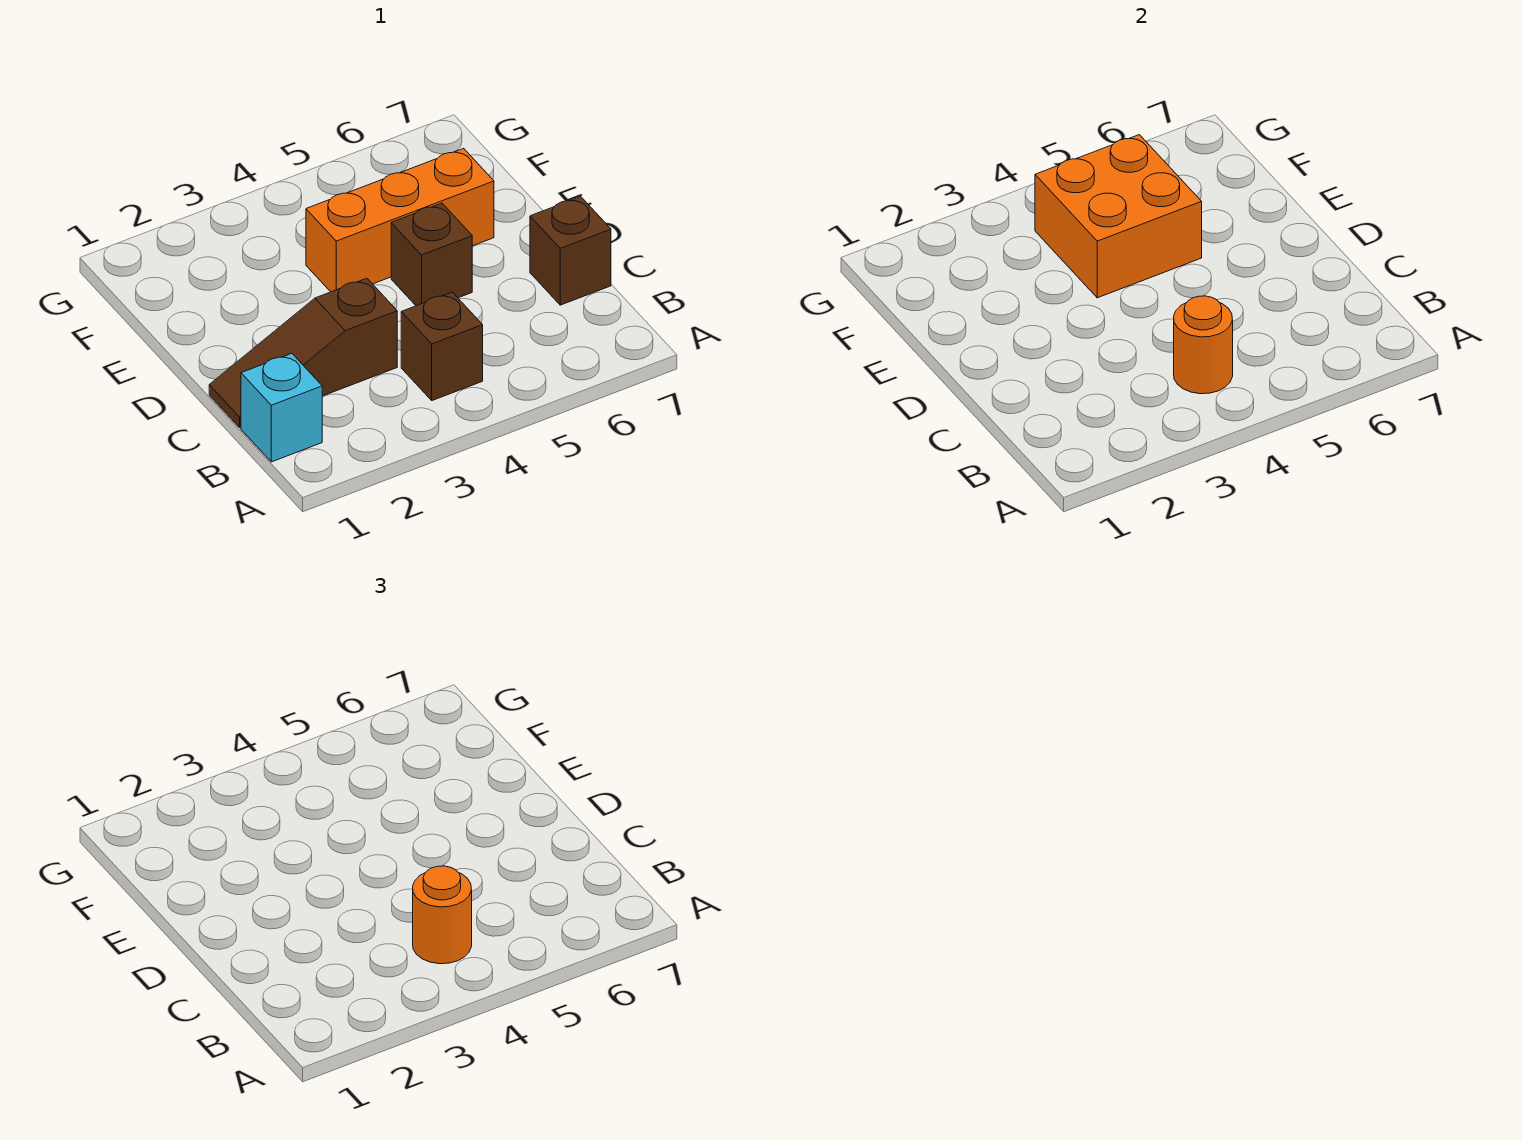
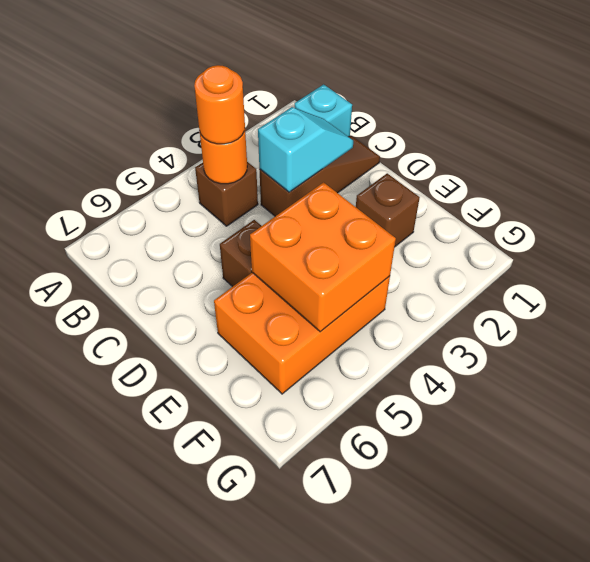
none -> cyan slope C2:C3 level 2 top 3
brown brick C7 level 1 -> brown brick E2 level 1
orange brick E4:E6 level 1 -> orange brick E4:F6 level 1

